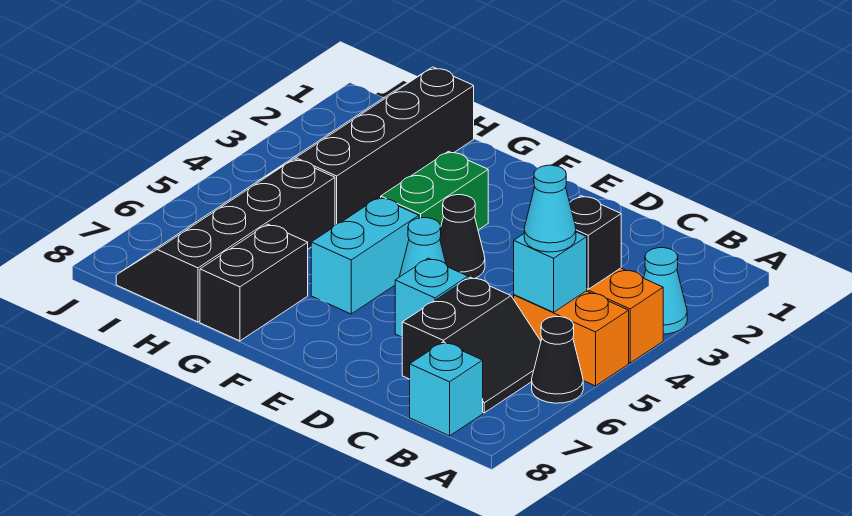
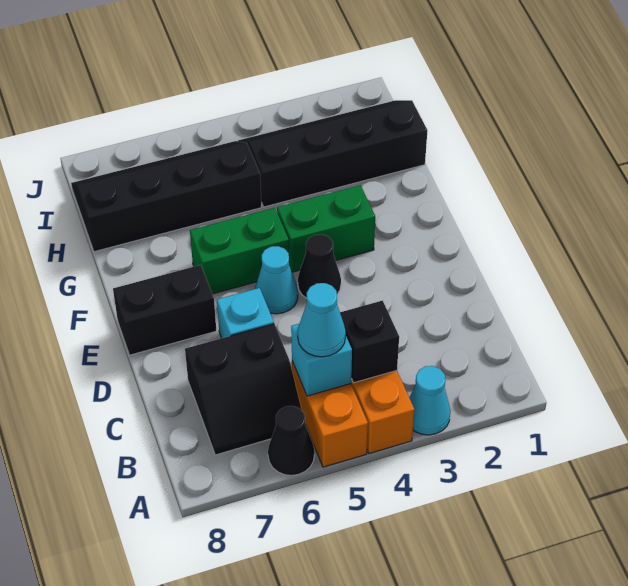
cyan brick B8 level 1 -> none
cyan brick F5:F6 level 1 -> green brick F5:F6 level 1
black brick G7:G8 level 1 -> black brick E7:E8 level 1

